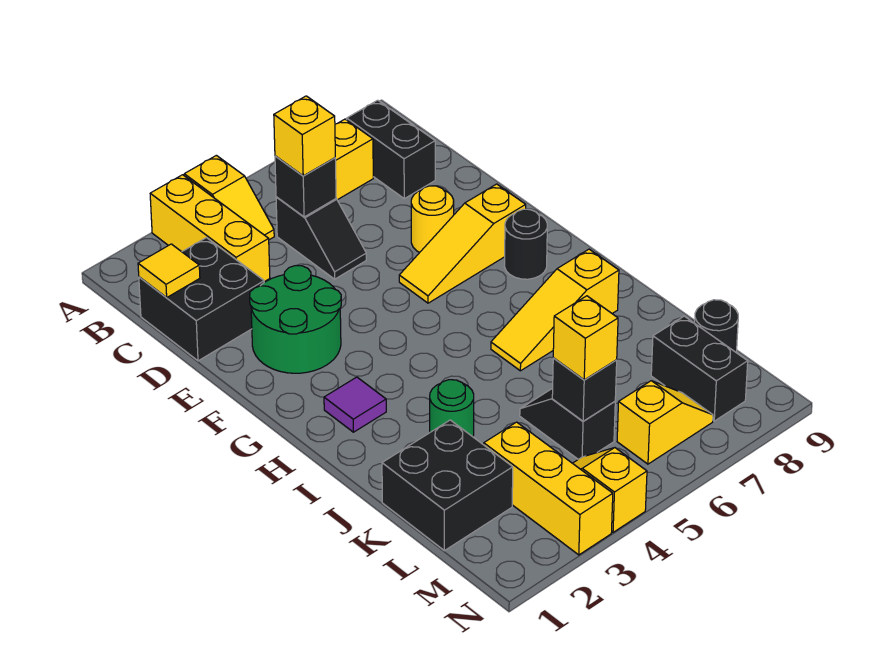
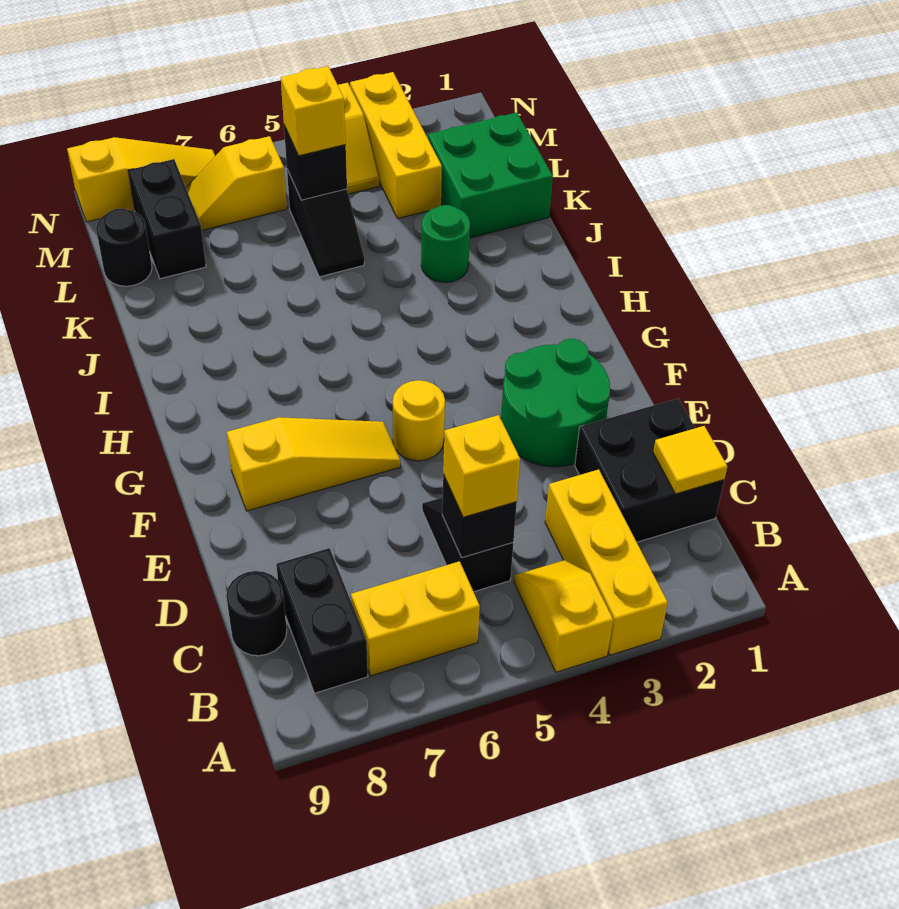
yellow round brick E7 level 1 -> yellow round brick F5 level 1
black round brick G8 level 1 -> black round brick C9 level 1
purple tile H2 level 1 -> none
yellow slope I6:I8 level 1 top 8 -> yellow slope N7:N9 level 1 top 9
black brick K1:L2 level 1 -> green brick K1:L2 level 1

